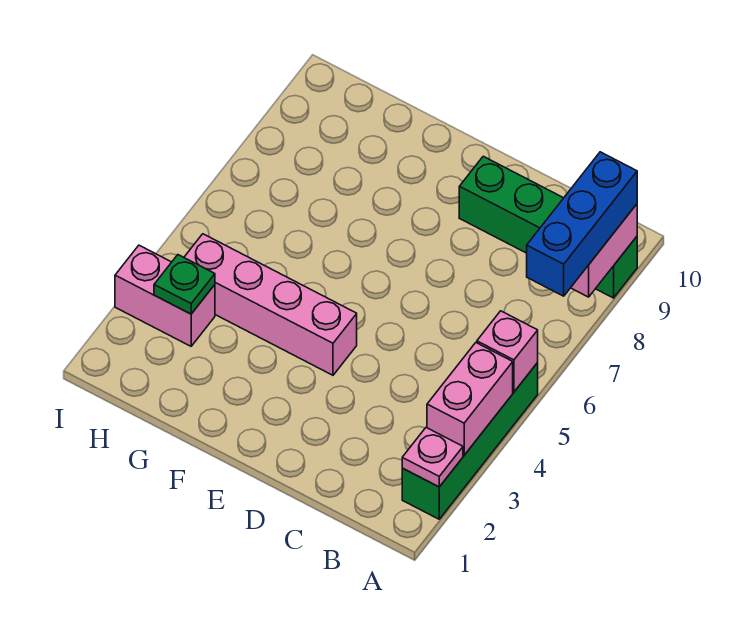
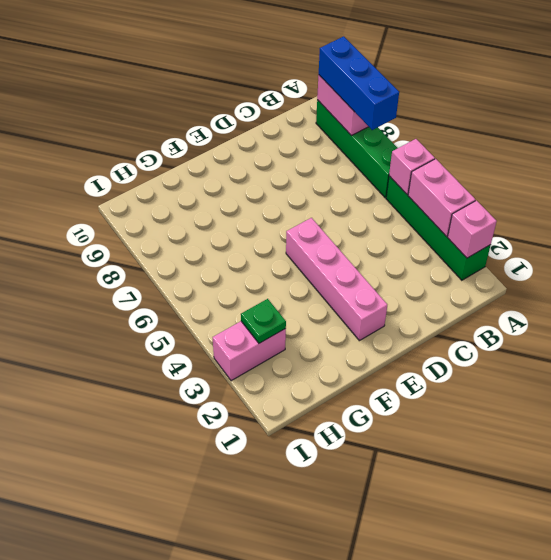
pink plate A2 level 2 -> pink brick A2 level 2
green brick A9:D9 level 1 -> green brick A6:A9 level 1
pink brick E4:H4 level 1 -> pink brick E2:E5 level 1

